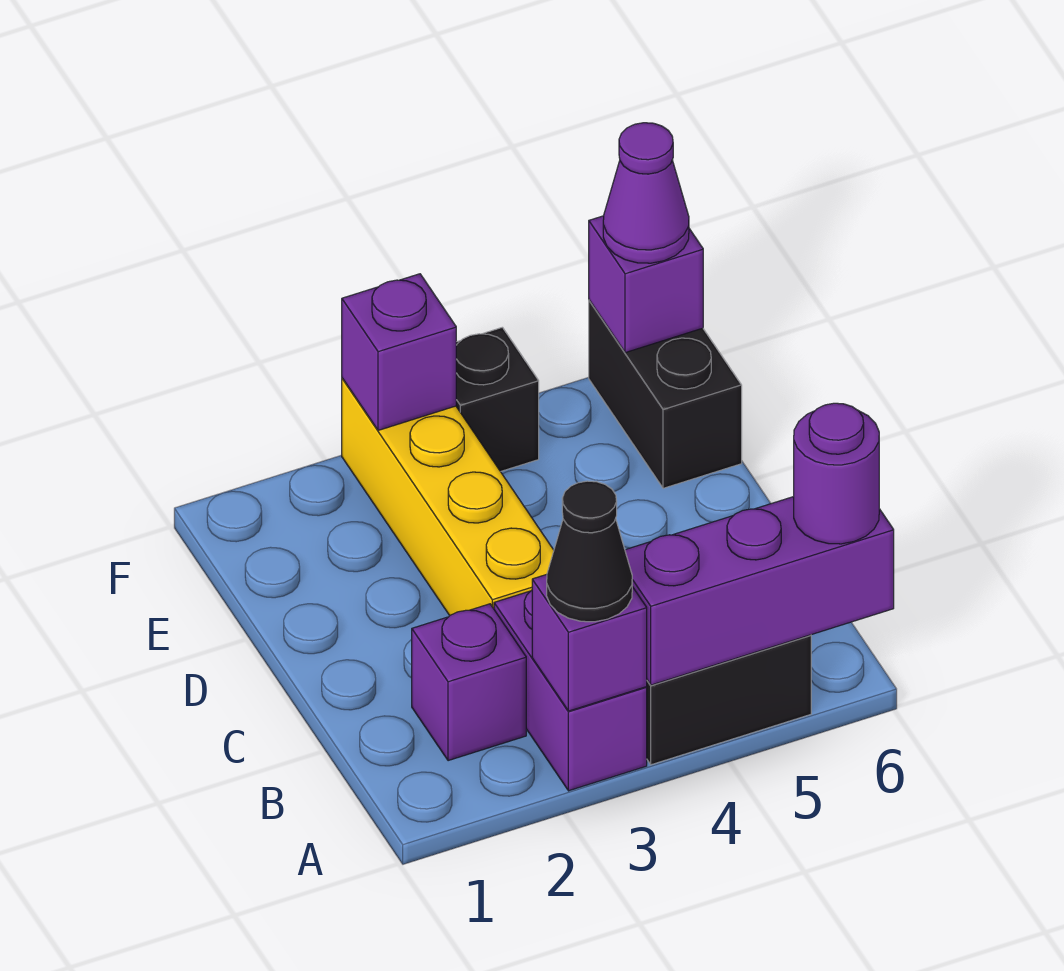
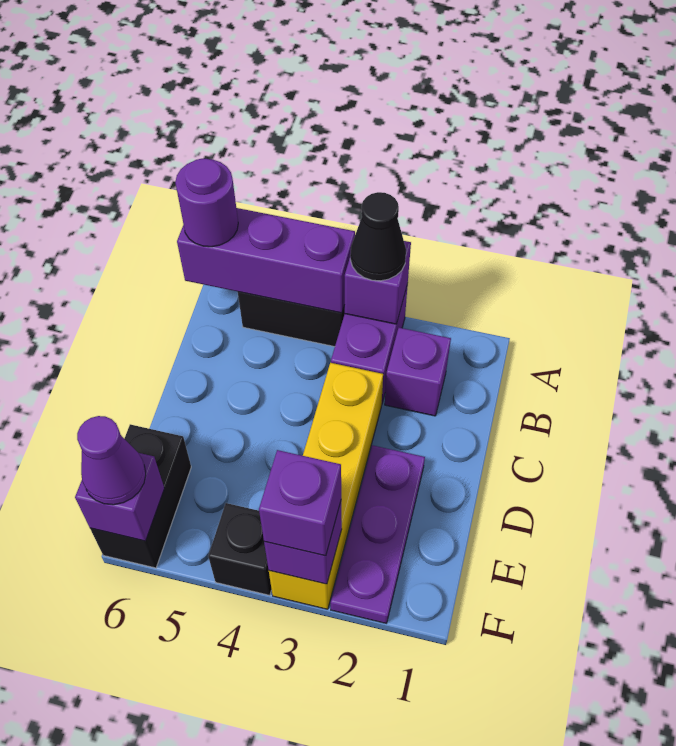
none -> purple plate D2:F2 level 1
none -> purple brick F3 level 3

